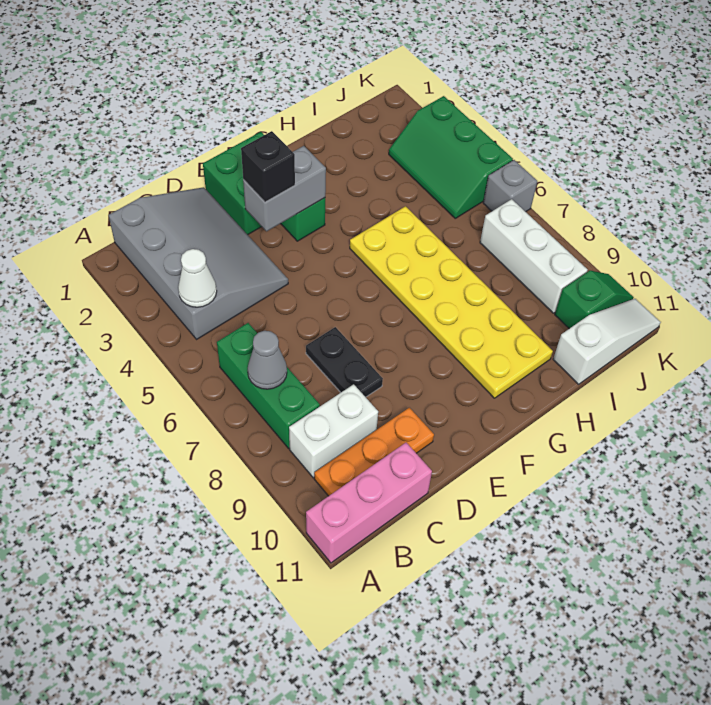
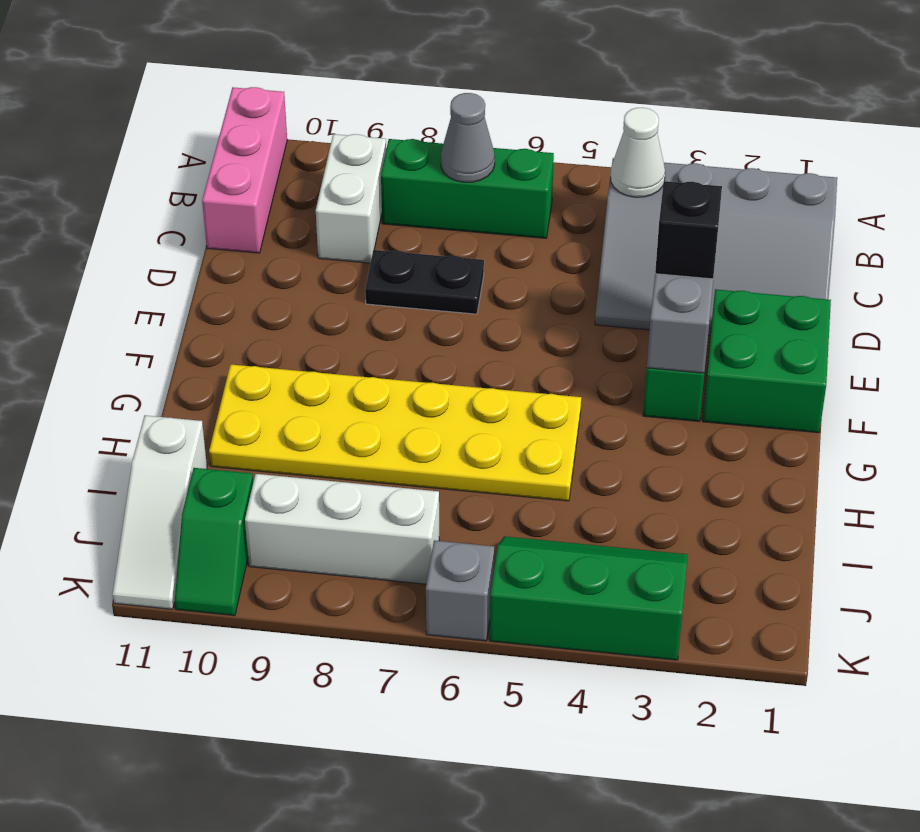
orange plate B10:D10 level 1 -> none

